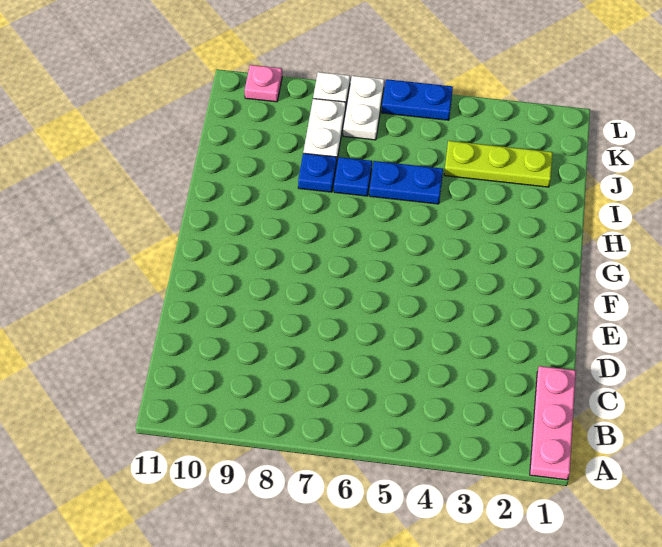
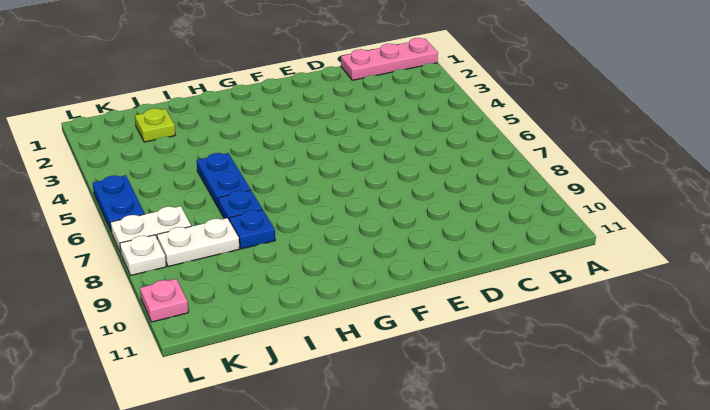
lime plate J2:J4 level 1 -> lime plate J2 level 1

